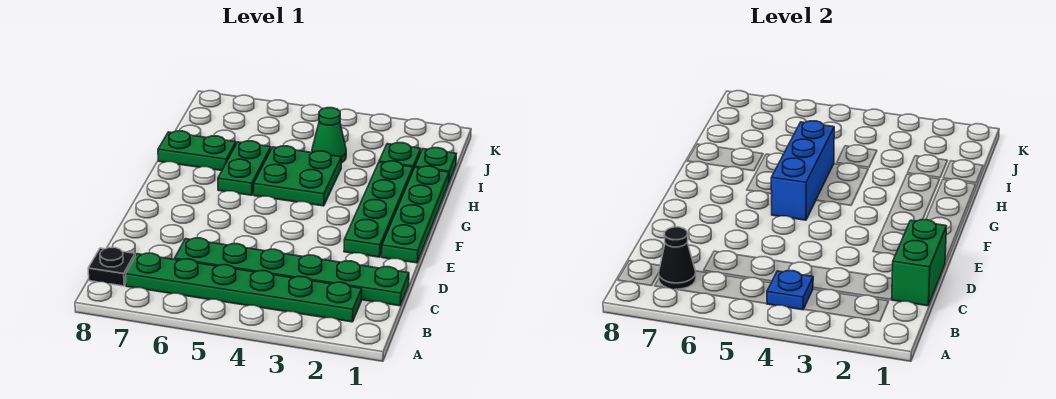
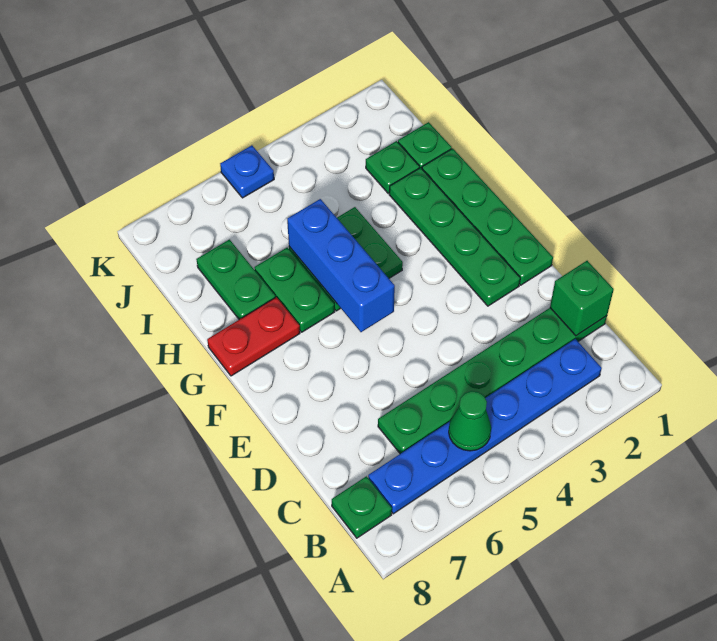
green plate B2:B7 level 1 -> blue plate B2:B7 level 1
blue plate B4 level 2 -> blue plate K5 level 1
black cone B7 level 2 -> none
black plate B8 level 1 -> green plate B8 level 1
green brick C1:D1 level 2 -> green brick C1 level 2
none -> red plate G7:G8 level 1
green plate H7:H8 level 1 -> green plate H7:I7 level 1
green cone I4 level 1 -> green cone B5 level 2

